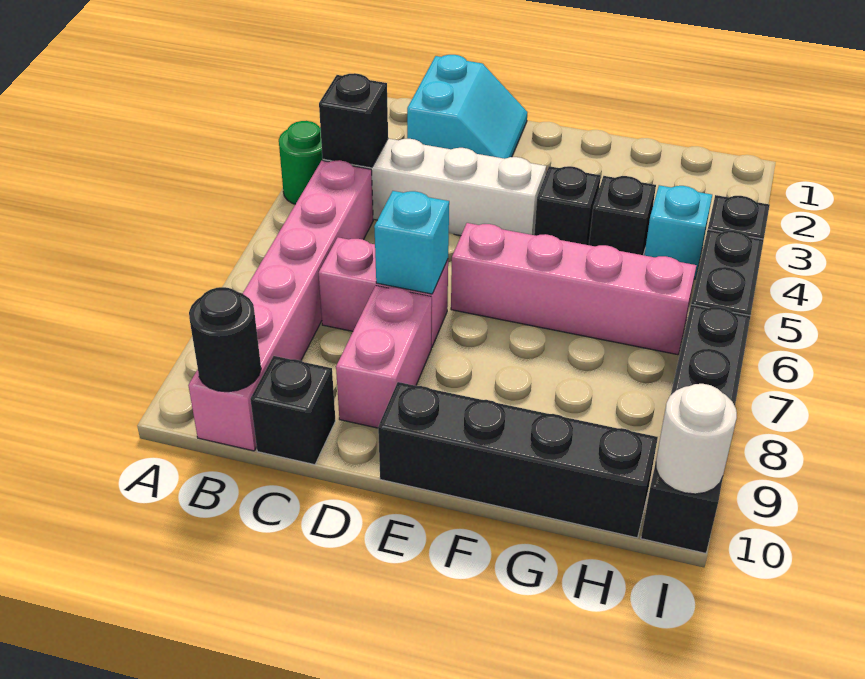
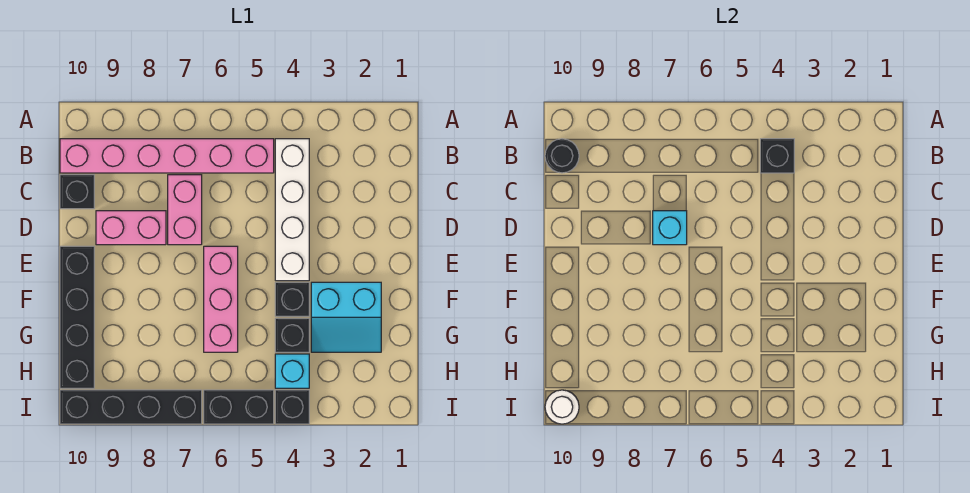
green round brick A4 level 1 -> none
cyan slope C1:D2 level 1 top C -> cyan slope F2:G3 level 1 top F
pink brick E6:H6 level 1 -> pink brick E6:G6 level 1

